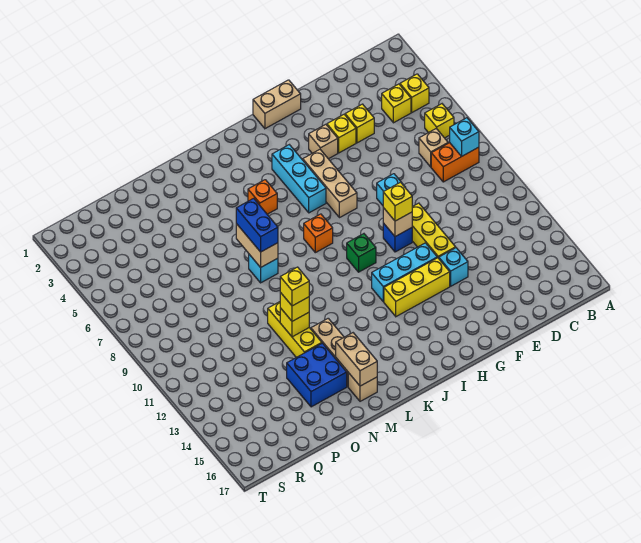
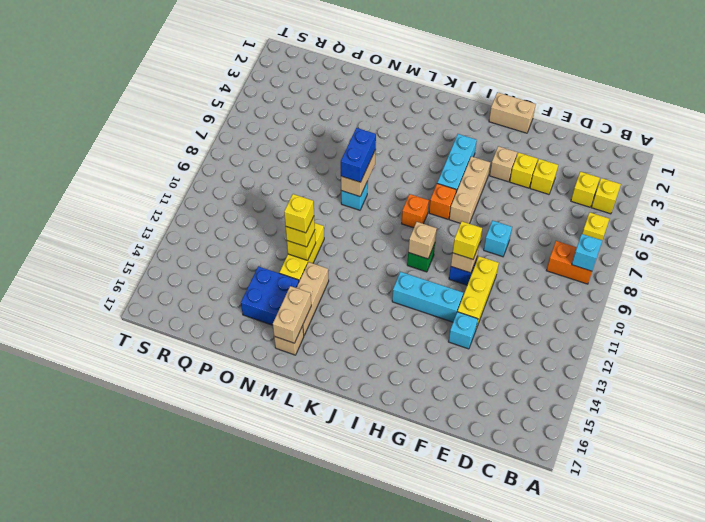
tan brick C7 level 1 -> tan brick I10 level 2
yellow brick G13:I13 level 1 -> none
orange brick K5 level 1 -> orange brick I7 level 1

